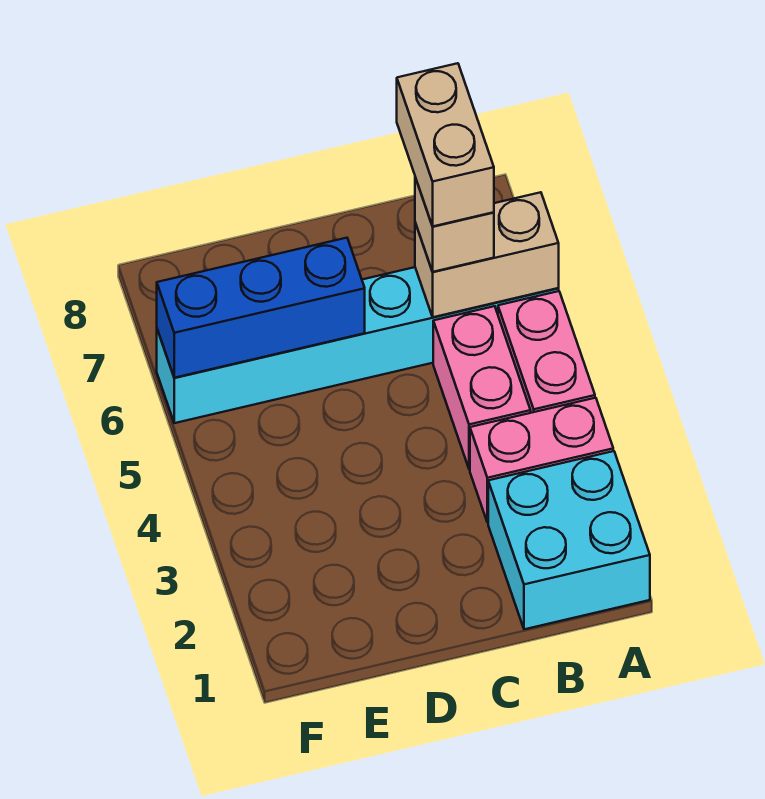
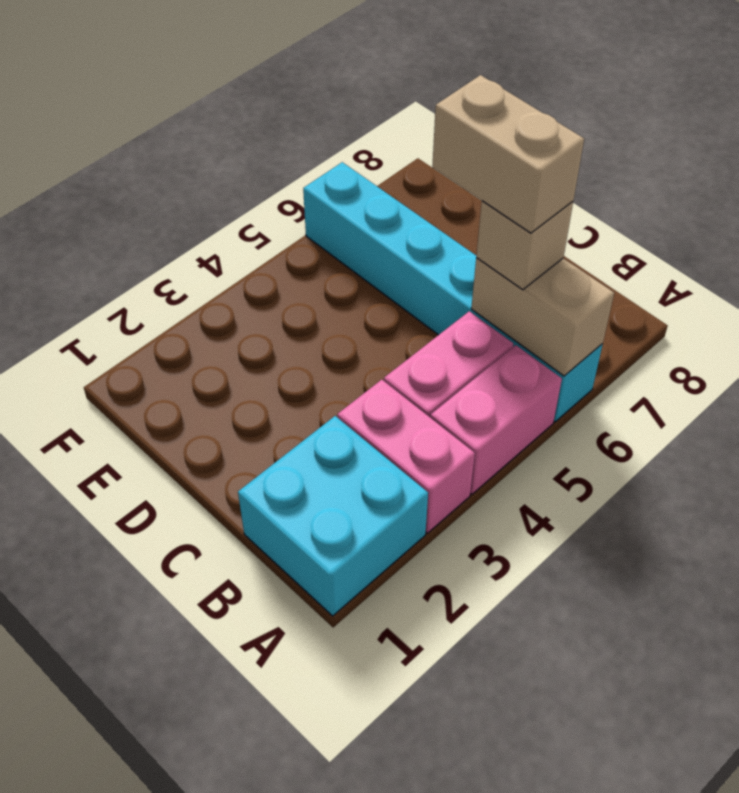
tan brick B6:B7 level 4 -> tan brick B6:C6 level 4
blue brick D6:F6 level 2 -> none

